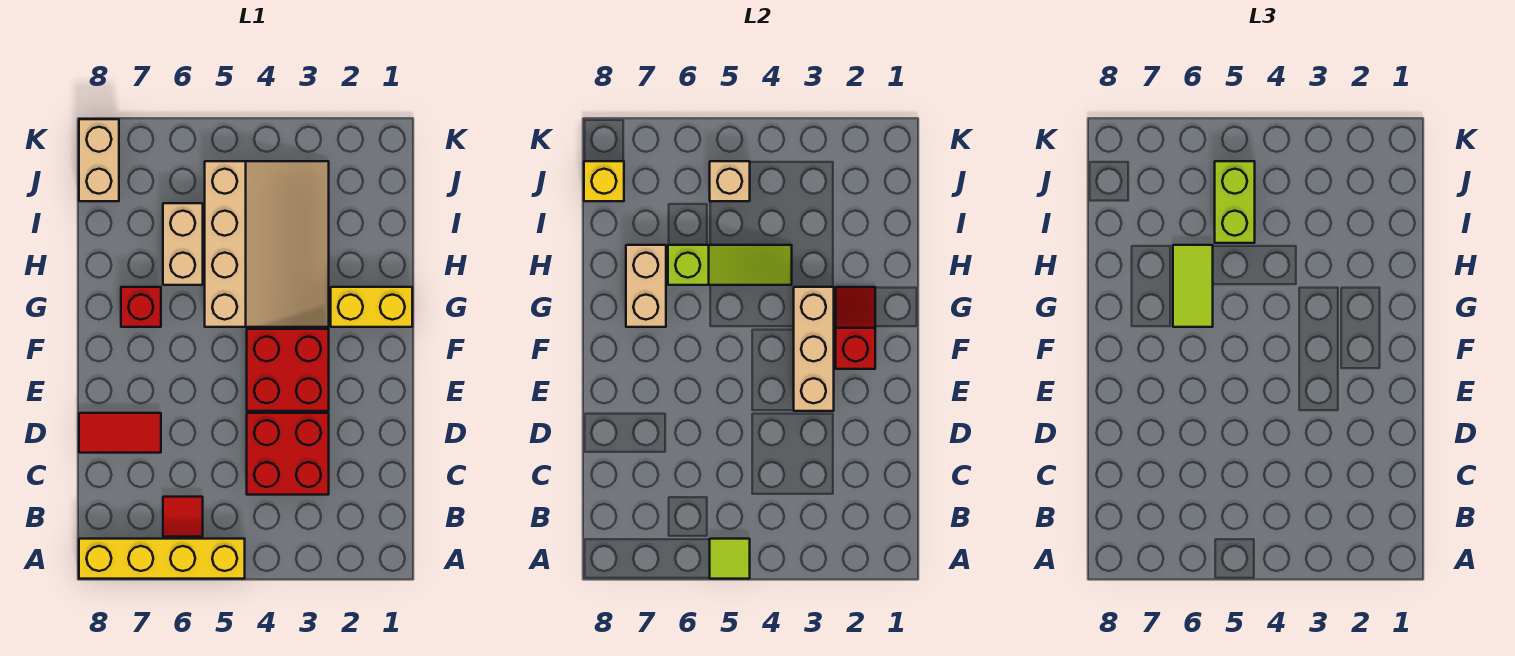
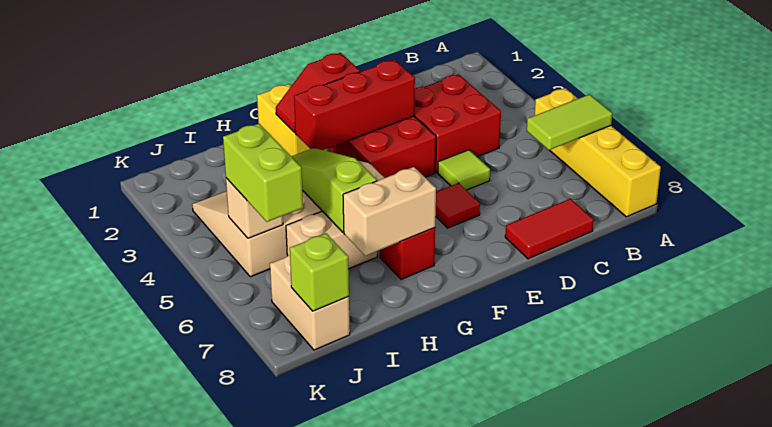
lime tile A5 level 2 -> lime tile D5 level 1
red tile B6 level 1 -> red tile E6 level 1
red tile D7:D8 level 1 -> red tile C8:D8 level 1
tan brick E3:G3 level 2 -> red brick E3:G3 level 2
lime tile G6:H6 level 3 -> lime tile A6:B6 level 2
lime brick I5:J5 level 3 -> lime brick J5:J6 level 3
tan brick J8:K8 level 1 -> tan brick J7:J8 level 1
yellow brick J8 level 2 -> lime brick J8 level 2

